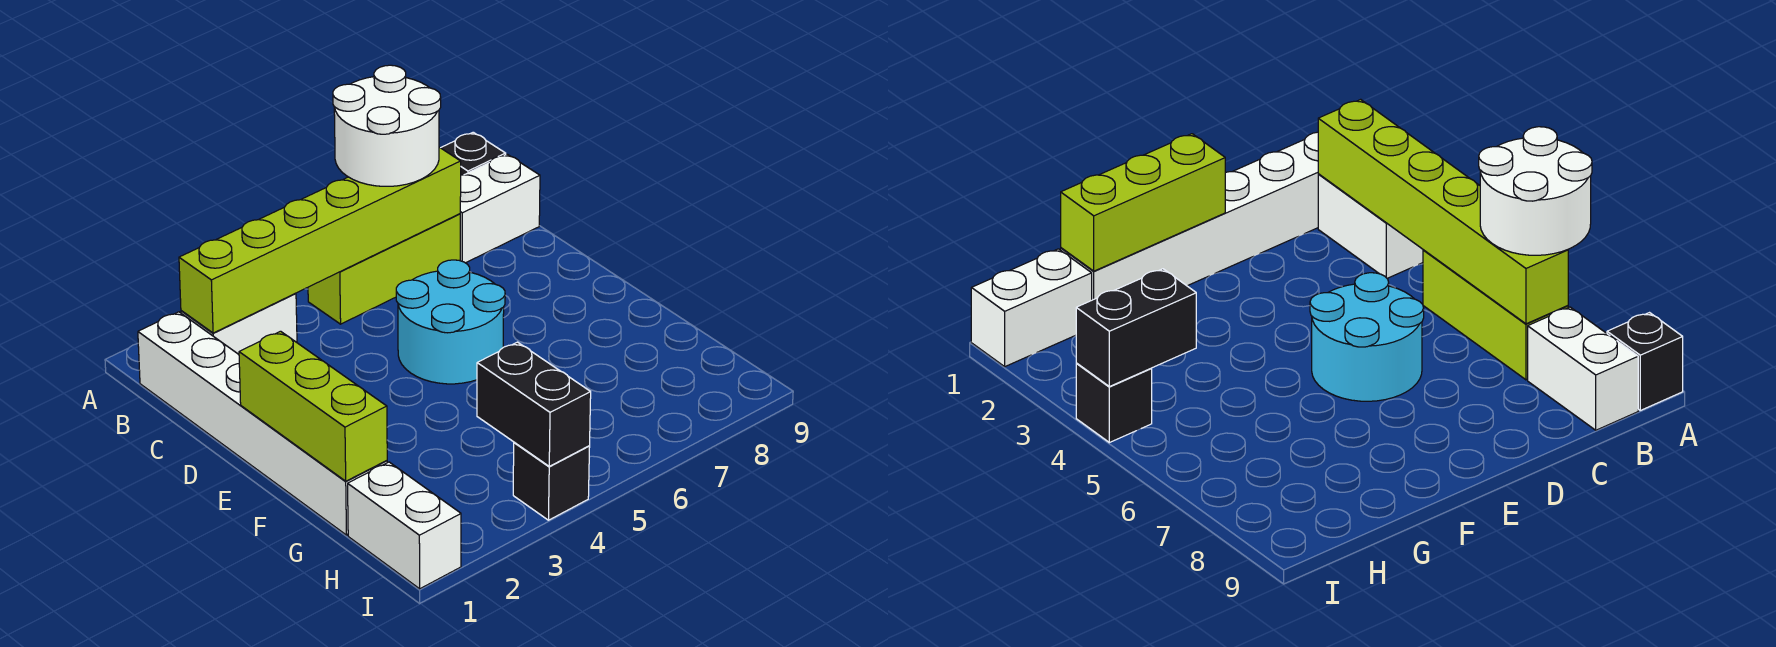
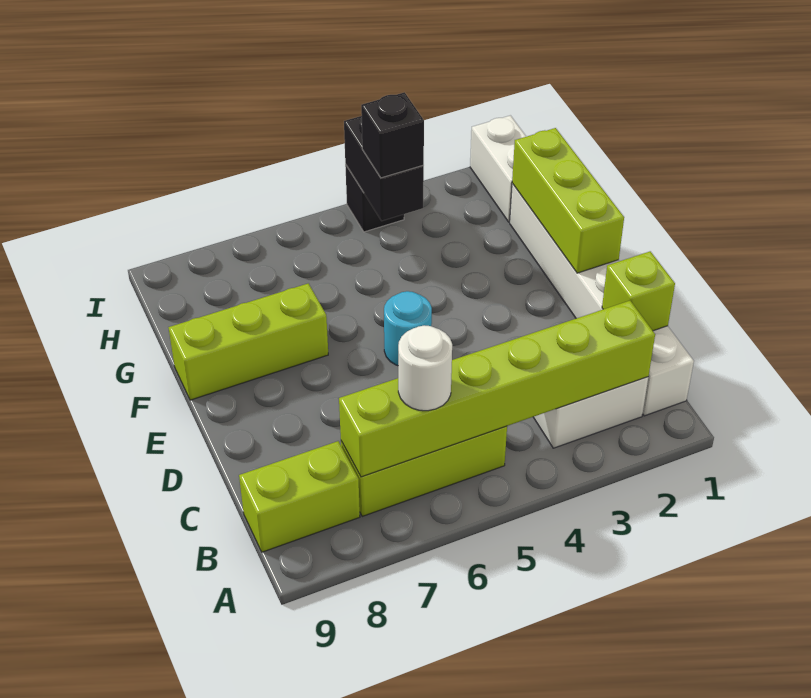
white round brick A6:B7 level 3 -> white round brick B6 level 3
black brick A9 level 1 -> black brick H4 level 3
white brick B8:B9 level 1 -> lime brick B8:B9 level 1
none -> lime brick C1 level 2
cyan round brick D5:E6 level 1 -> cyan round brick E5 level 1
none -> lime brick F7:F9 level 1

